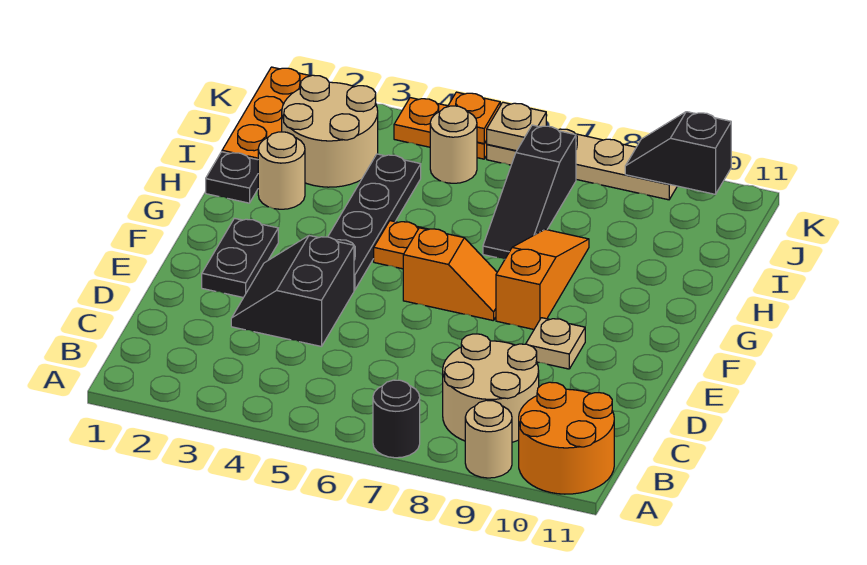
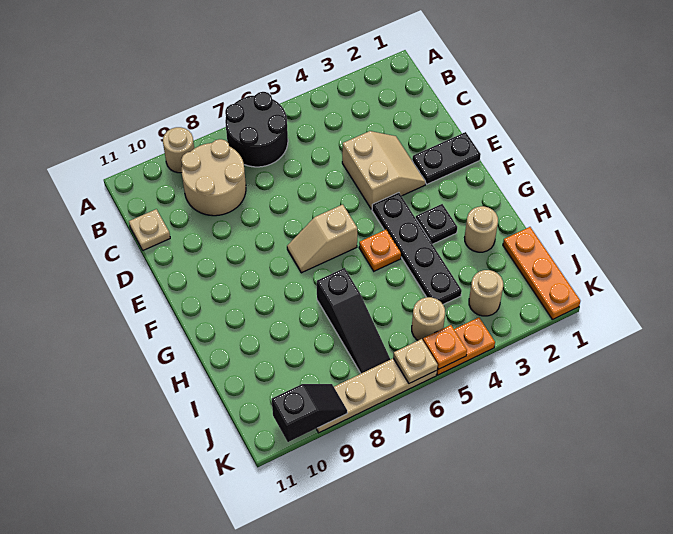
black round brick A7 level 1 -> black round brick A6:B7 level 1
orange round brick A10:B11 level 1 -> none
black slope D3:E4 level 1 top 4 -> tan slope D3:E4 level 1 top 4
black plate E2:F2 level 1 -> black plate E1:E2 level 1
tan plate E9 level 1 -> tan plate C11 level 1
orange slope F6:F7 level 1 top 6 -> tan slope F6:F7 level 1 top 6
orange slope F8:H8 level 1 top F -> none
black plate H1 level 1 -> black plate G3 level 1
black slope H7:J7 level 1 top J -> black slope H7:J7 level 1 top H
tan round brick I2:J3 level 1 -> tan round brick J3 level 1

